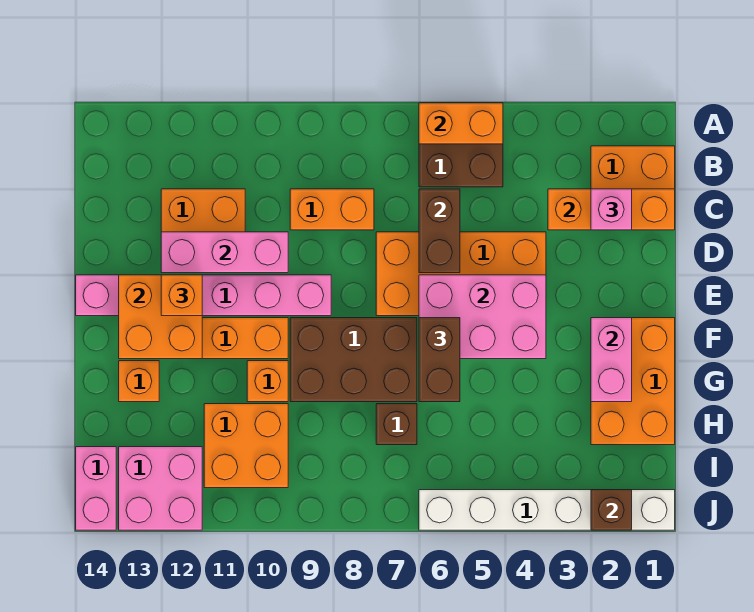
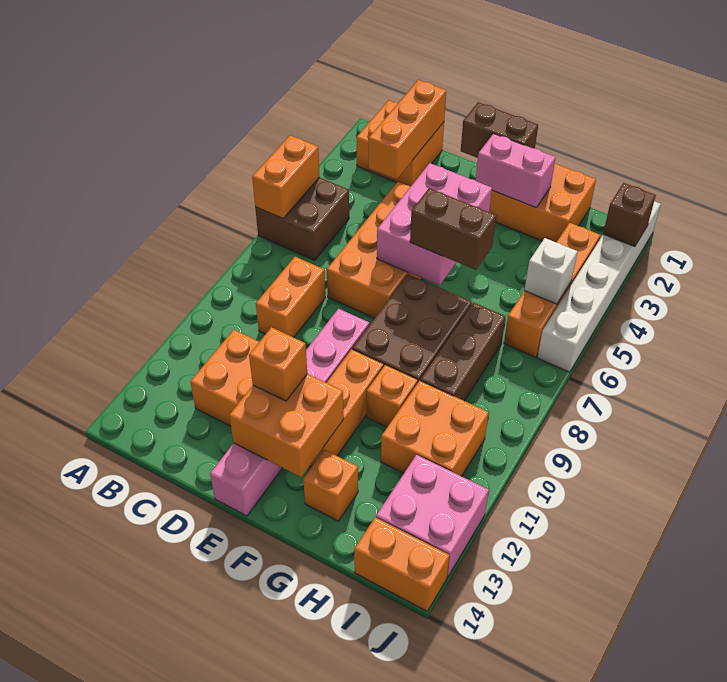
pink brick C2 level 3 -> none
brown brick C6:D6 level 2 -> brown brick E1:F1 level 2
pink brick D10:D12 level 2 -> none
brown brick H7 level 1 -> brown brick H7:H9 level 1
none -> orange brick I3:I6 level 1
none -> white brick I5 level 2
pink brick I14:J14 level 1 -> orange brick I14:J14 level 1

